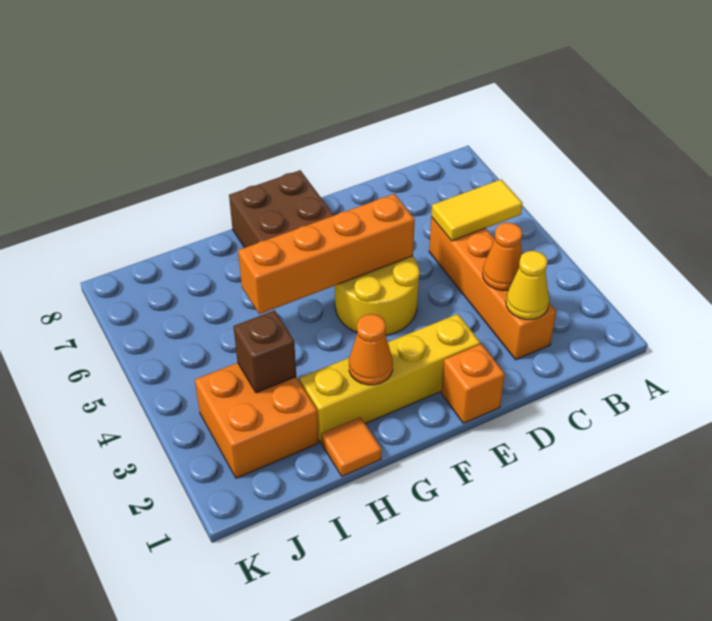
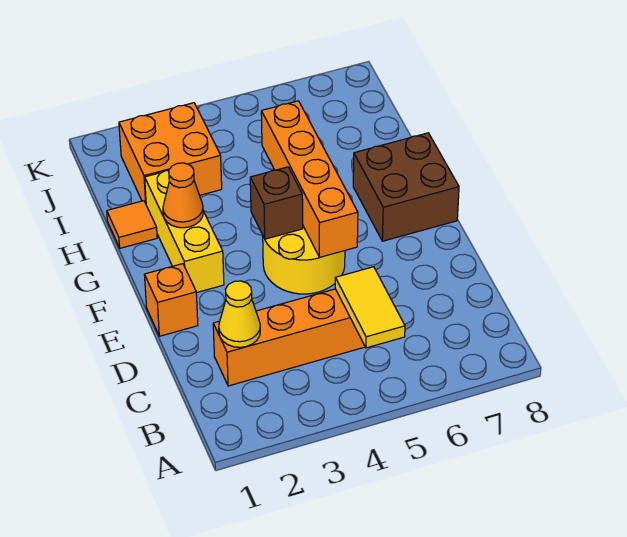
orange cone C3 level 2 -> none
yellow brick E2:H2 level 1 -> yellow brick F2:H2 level 1
brown brick I3 level 2 -> brown brick F4 level 2

